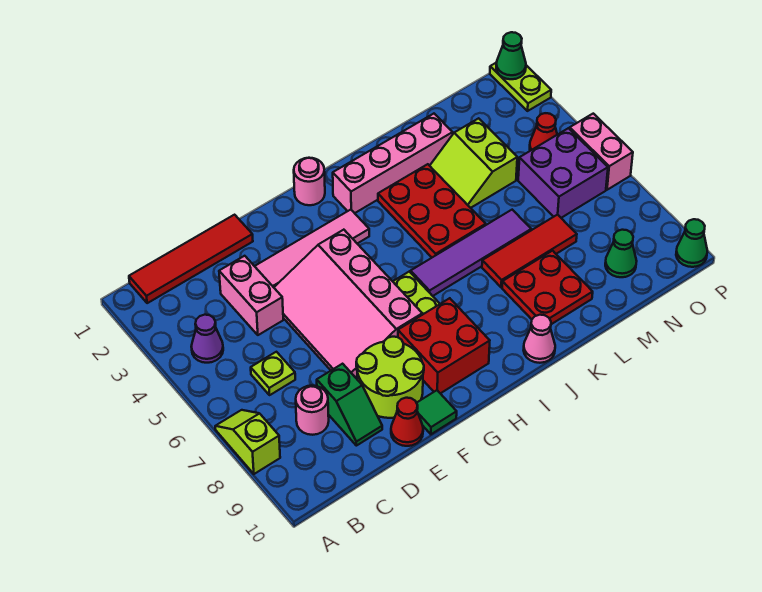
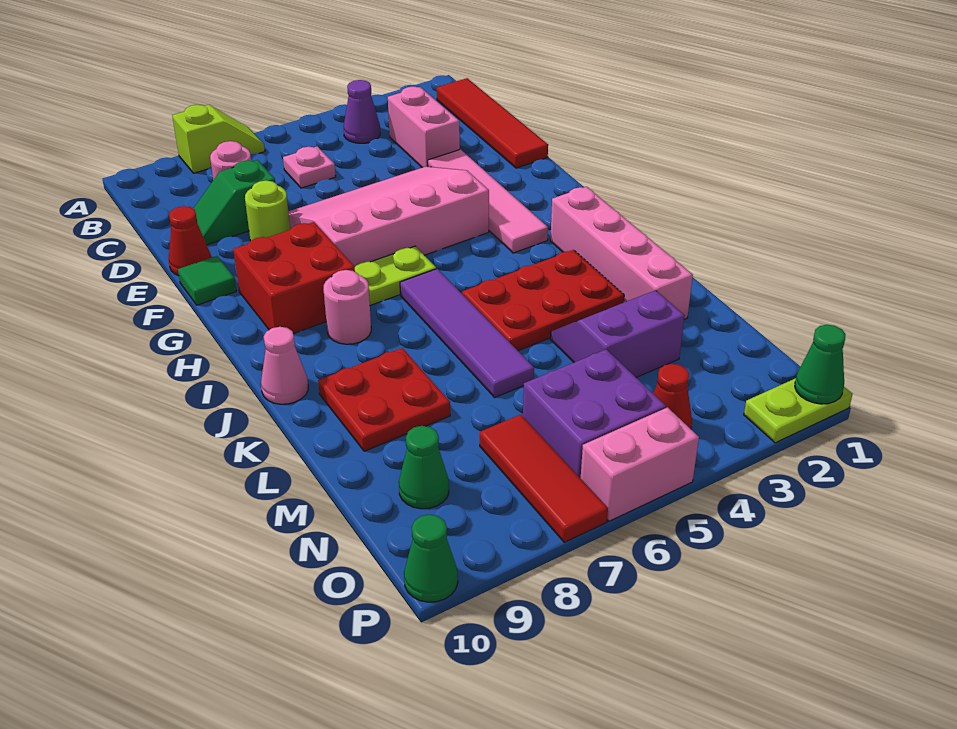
lime plate C6 level 1 -> pink plate C6 level 1
pink brick D3:D4 level 1 -> pink brick C3:D3 level 1
lime round brick E8:F9 level 1 -> lime round brick E8 level 1
pink round brick H1 level 1 -> pink round brick I8 level 1
red tile K7:M7 level 1 -> red tile N7:P7 level 1
lime slope L3:M4 level 1 top M -> purple slope L3:M4 level 1 top M

